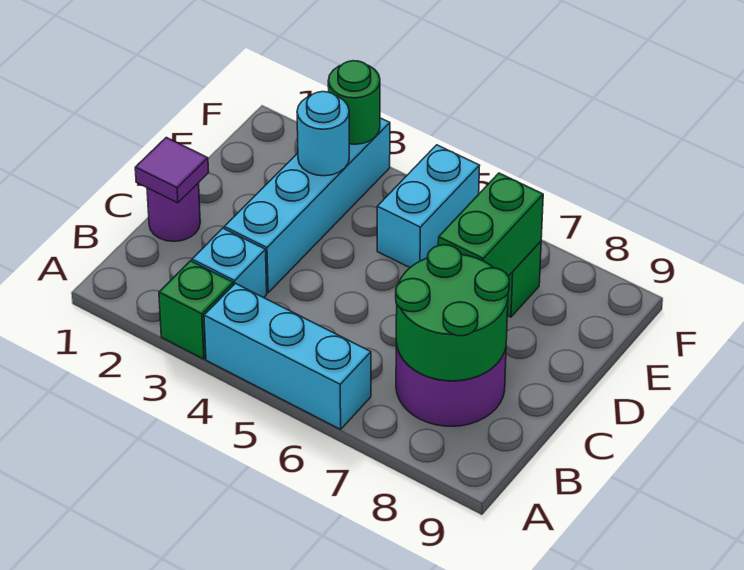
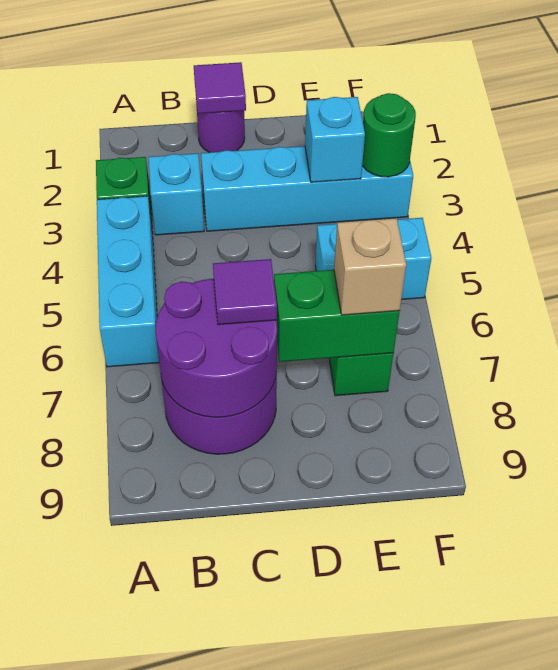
green round brick B7:C8 level 2 -> purple round brick B7:C8 level 2
none -> purple tile C7 level 3
cyan round brick E3 level 2 -> cyan brick E3 level 2
none -> tan brick E7 level 3

